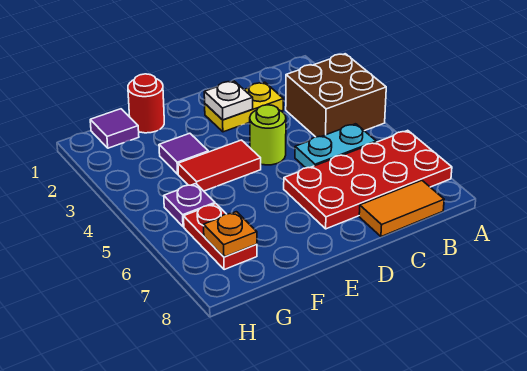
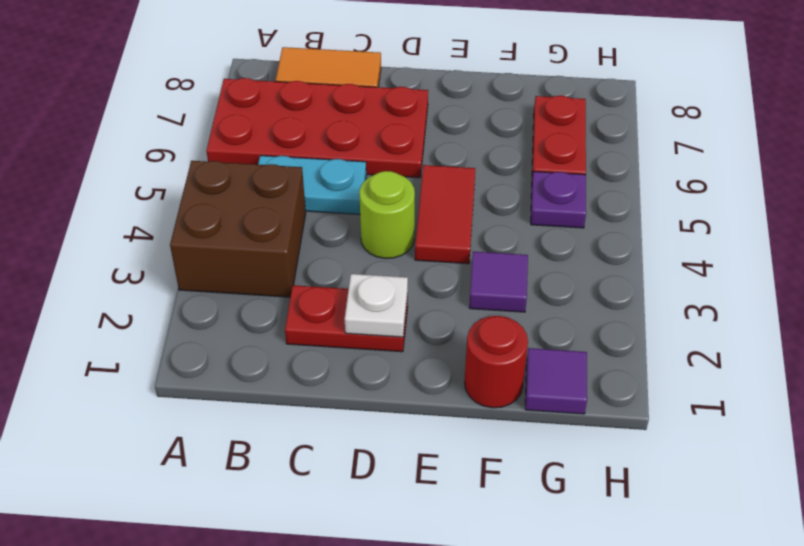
yellow plate C2:D2 level 1 -> red plate C2:D2 level 1
red tile E4:F4 level 1 -> red tile E4:E5 level 1
orange plate G7 level 2 -> none

